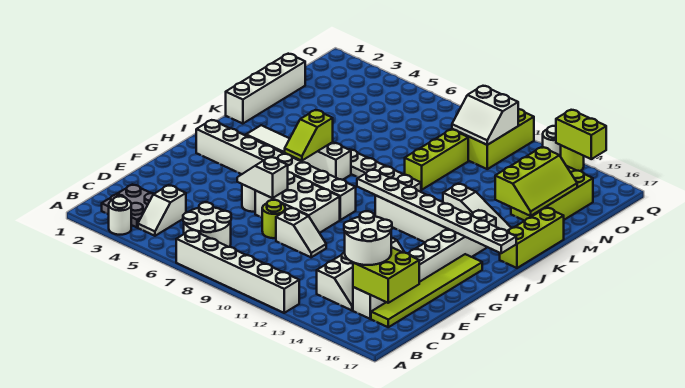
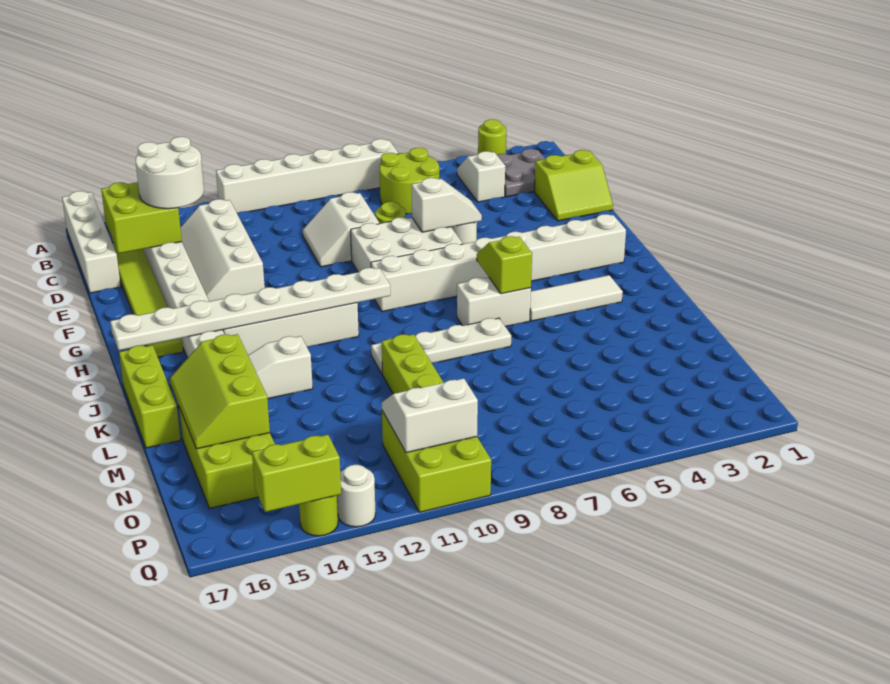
white round brick A3 level 1 -> lime round brick A3 level 1
white round brick B6:C7 level 1 -> lime round brick B6:C7 level 1
none -> lime slope D1:E2 level 1 top D
white slope E9:E10 level 1 top 9 -> white slope D9:E10 level 1 top 9
white brick K1:N1 level 1 -> white brick A17:D17 level 1

